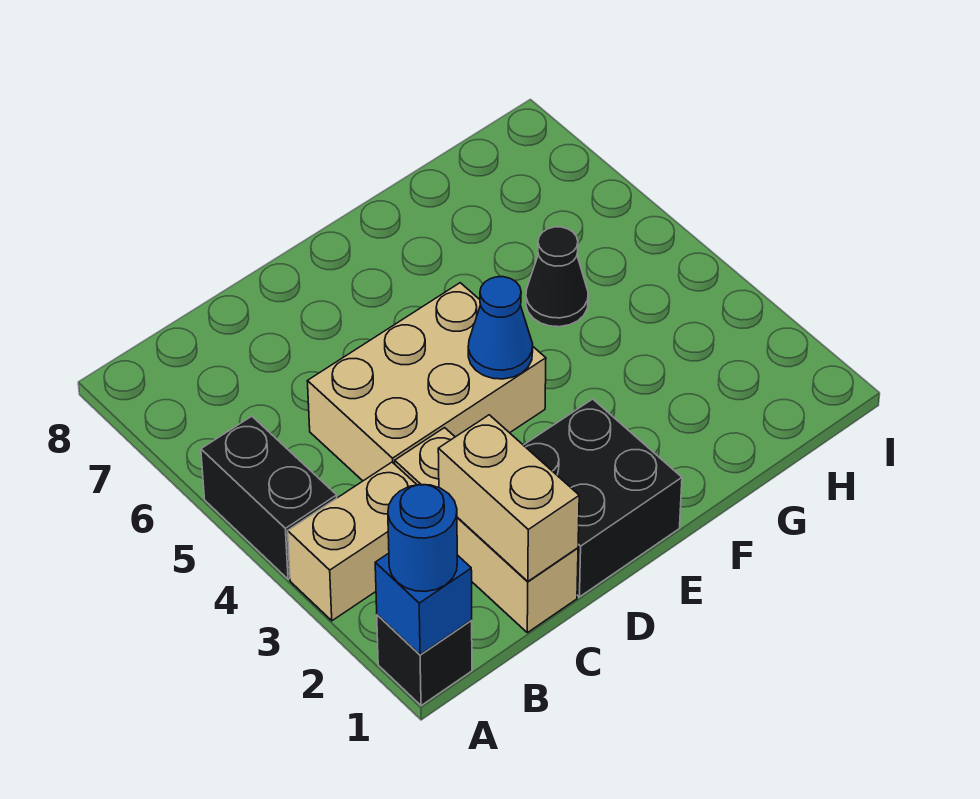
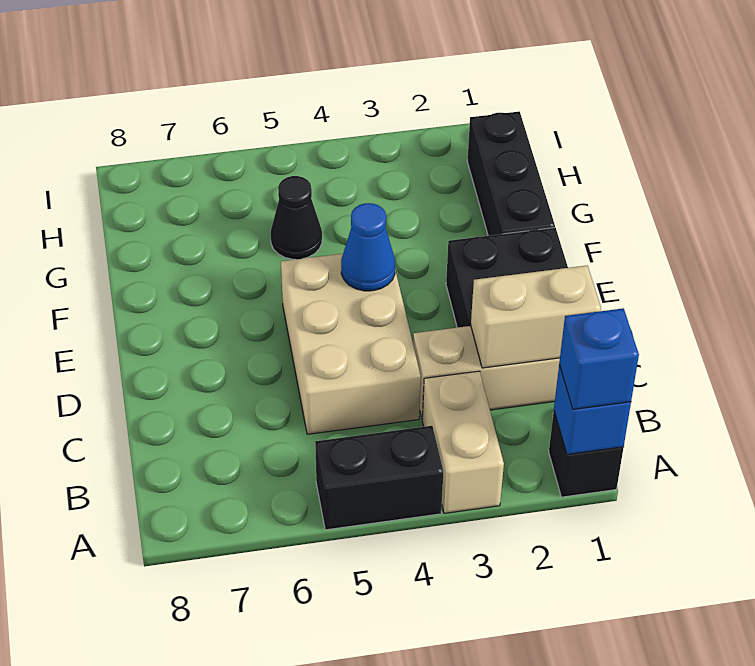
blue round brick A1 level 3 -> blue brick A1 level 3
none -> black brick F1:H1 level 1

